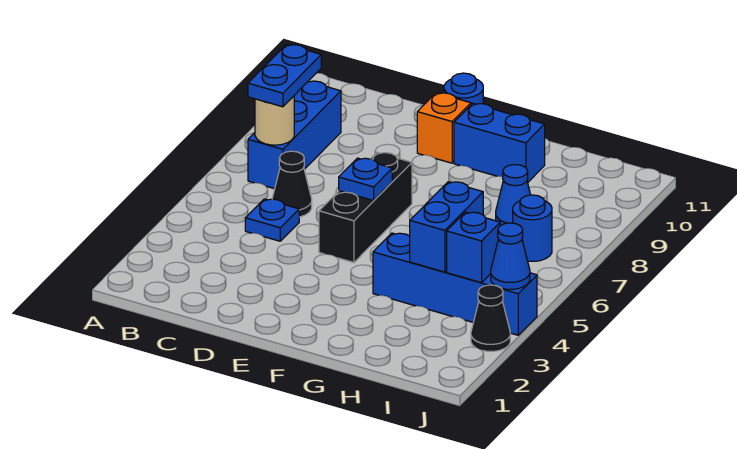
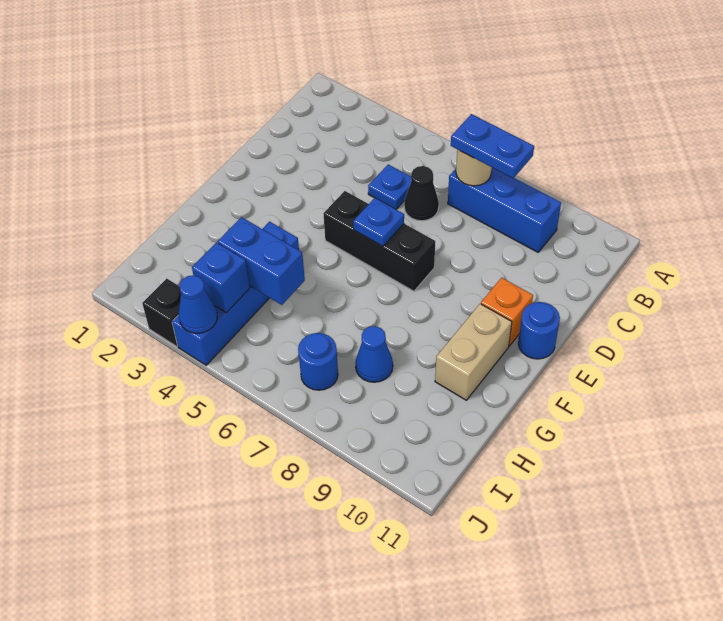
blue brick F10:G10 level 1 -> tan brick F10:G10 level 1
black cone J3 level 1 -> black brick J3 level 1

